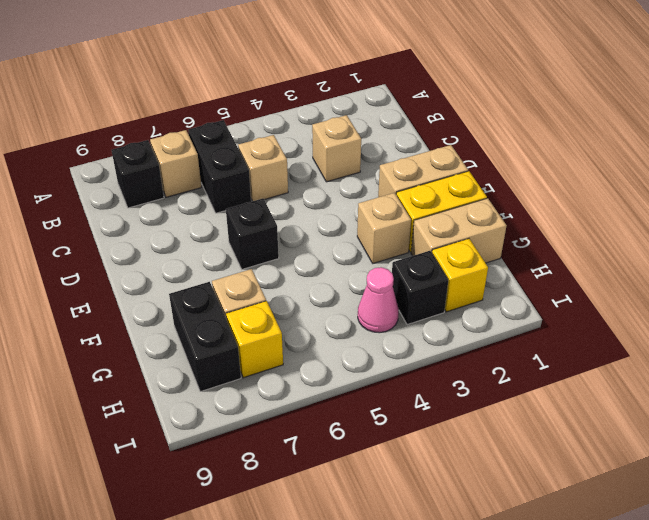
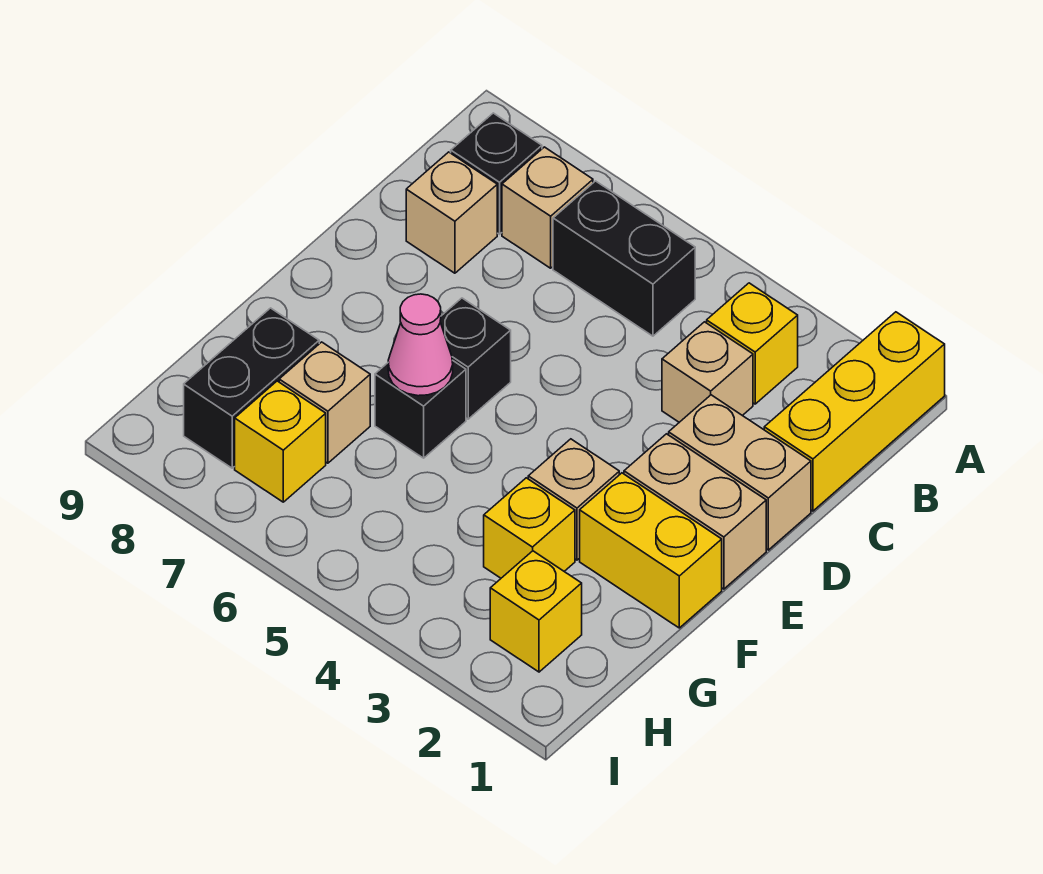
none -> yellow brick A1:C1 level 1
none -> yellow brick B3 level 1
black brick B6:C6 level 1 -> black brick B5:B6 level 1
tan brick C5 level 1 -> tan brick C8 level 1
tan brick G1:G2 level 1 -> tan brick D1:D2 level 1
none -> yellow brick G3 level 1
black brick H3 level 1 -> black brick F6 level 1
pink cone H4 level 1 -> pink cone F6 level 2

